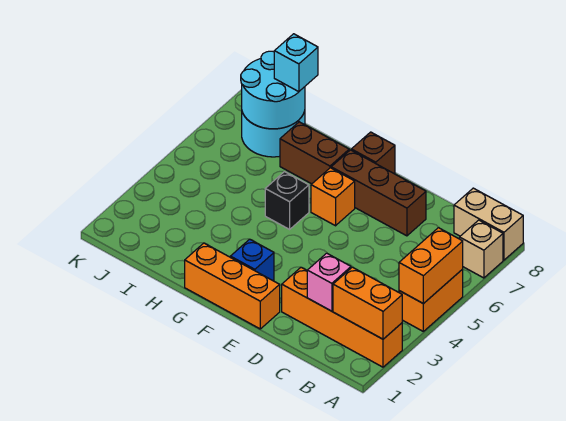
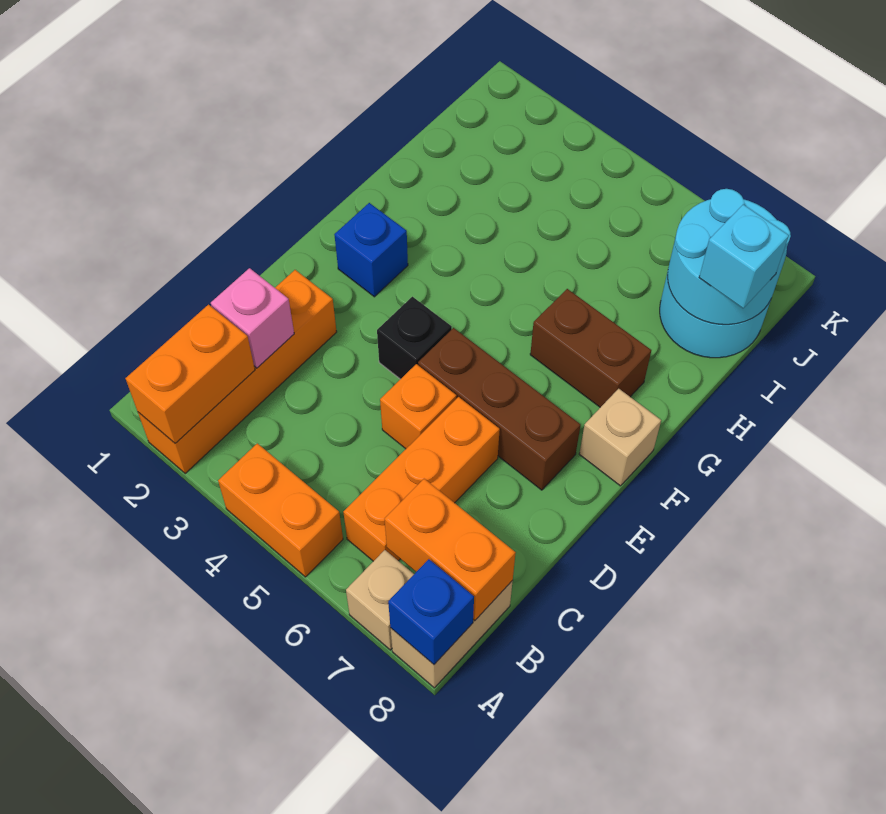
orange brick A4:A5 level 2 -> orange brick B7:B8 level 2
none -> blue brick A8 level 2
brown brick D7:F7 level 1 -> brown brick E5:E7 level 1
orange brick E1:G1 level 1 -> orange brick B6:D6 level 1
orange brick F6 level 1 -> orange brick D5 level 1
brown brick F8 level 1 -> tan brick F8 level 1
black brick G5 level 1 -> black brick E4 level 1
brown brick G7:H7 level 1 -> brown brick G6:G7 level 1

